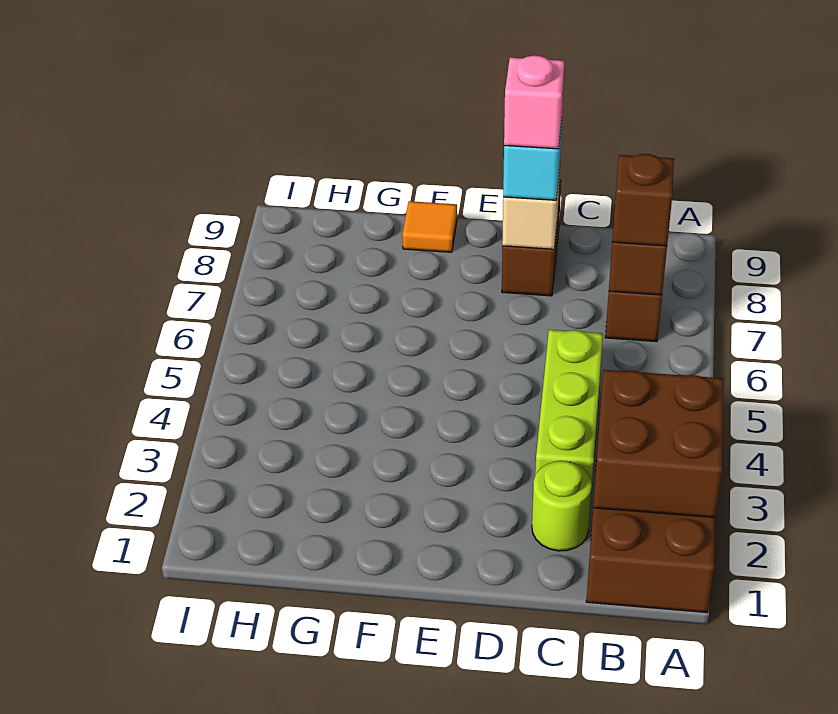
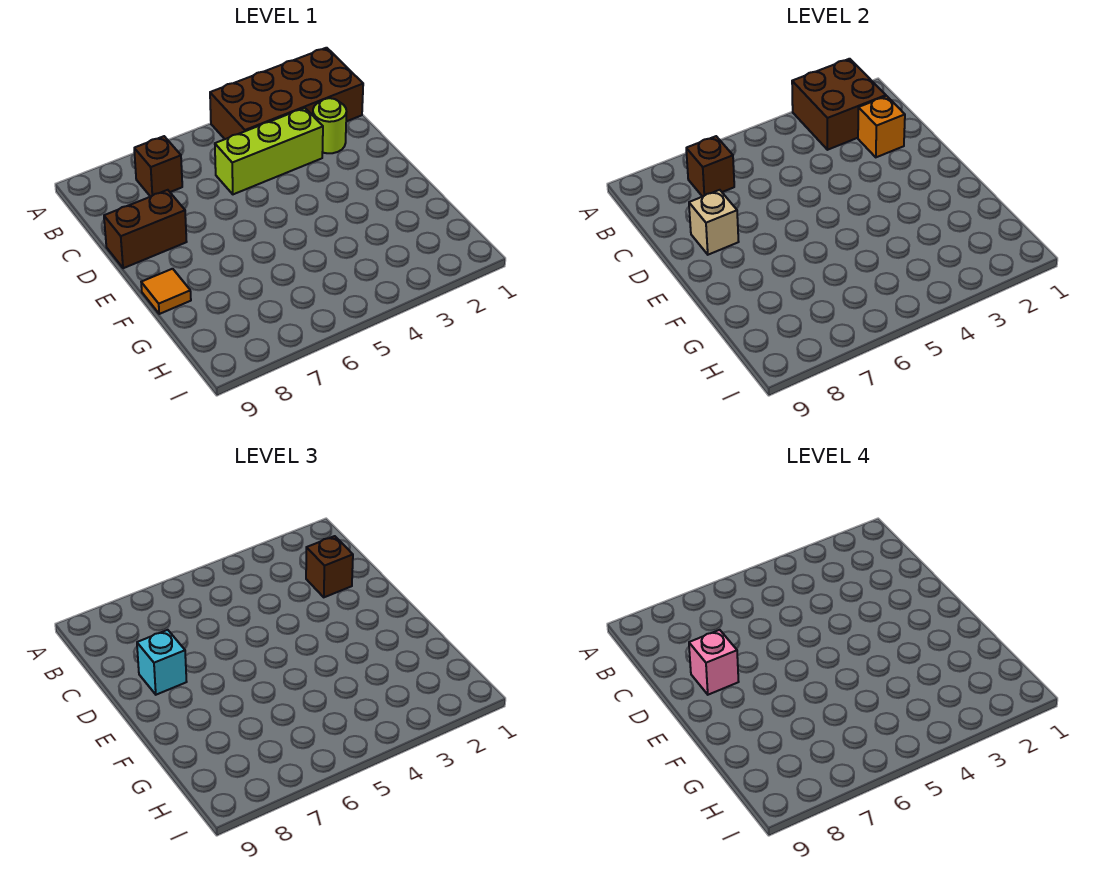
brown brick B7 level 3 -> brown brick C2 level 3
none -> orange brick C2 level 2

